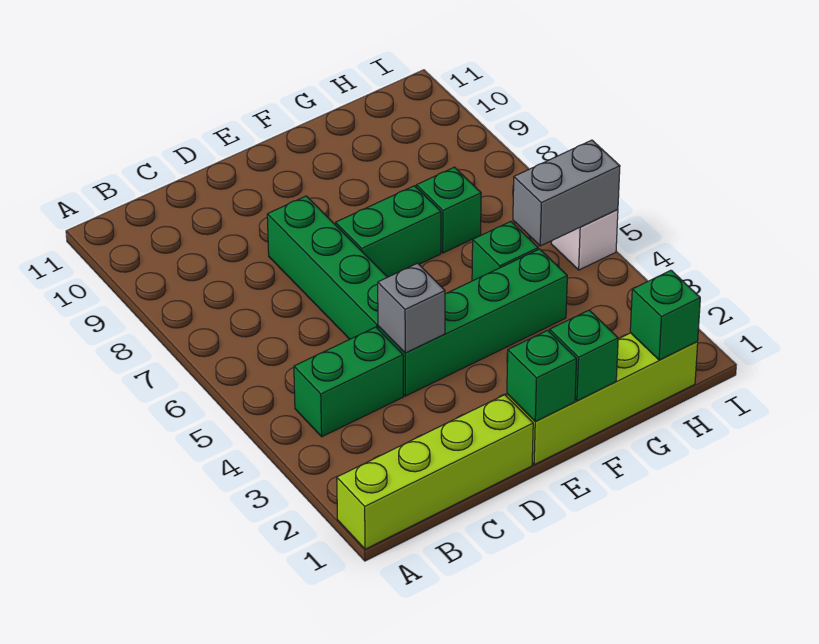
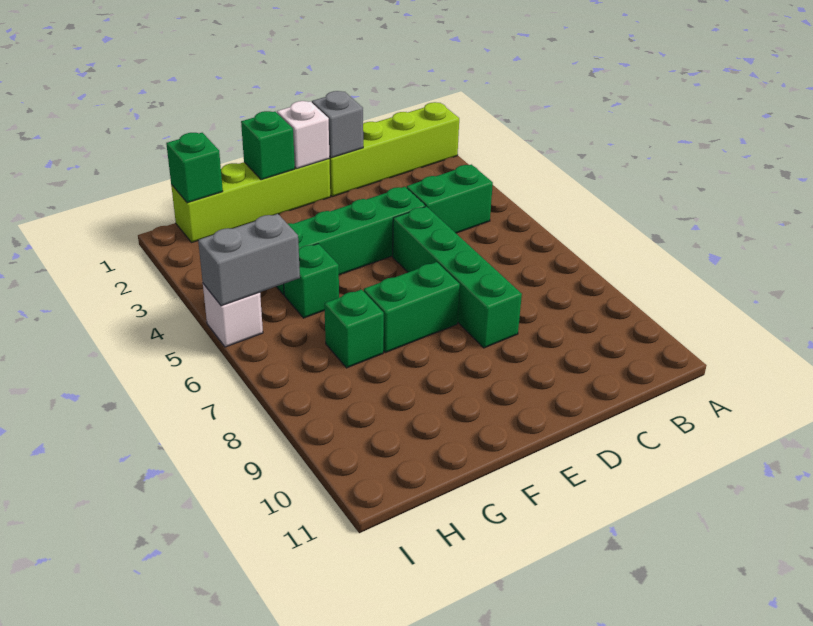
grey brick D4 level 2 -> grey brick D1 level 2
green brick E1 level 2 -> white brick E1 level 2

